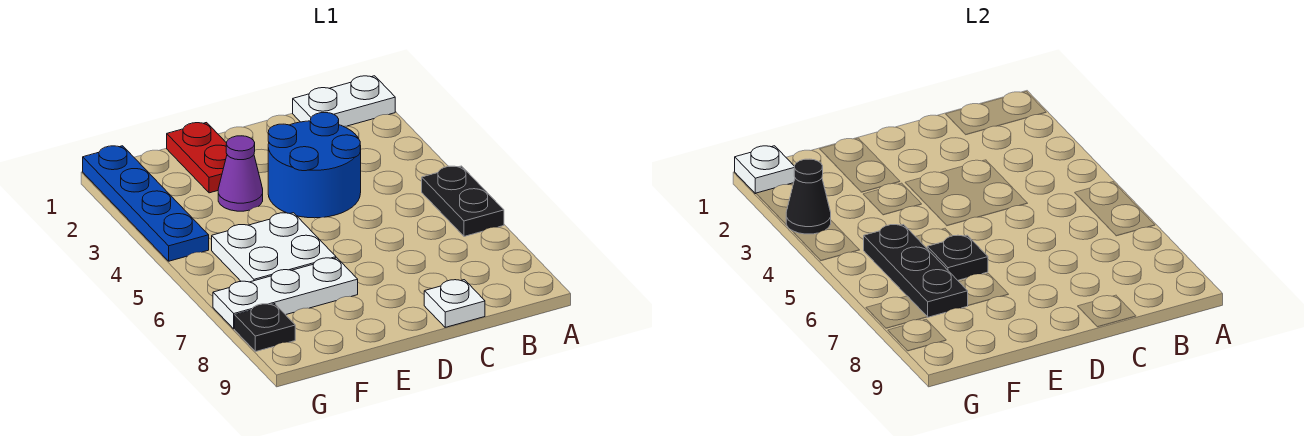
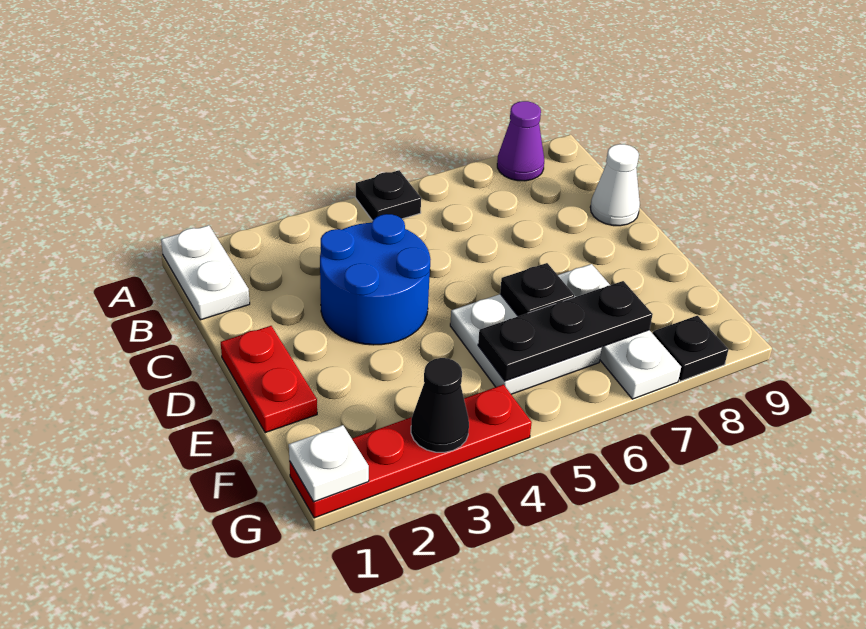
black plate A5:A6 level 1 -> black plate A5 level 1
white plate C9 level 1 -> white cone C9 level 1
red plate E1:E2 level 1 -> red plate D1:E1 level 1
purple cone E3 level 1 -> purple cone A8 level 1
blue plate G1:G4 level 1 -> red plate G1:G4 level 1

